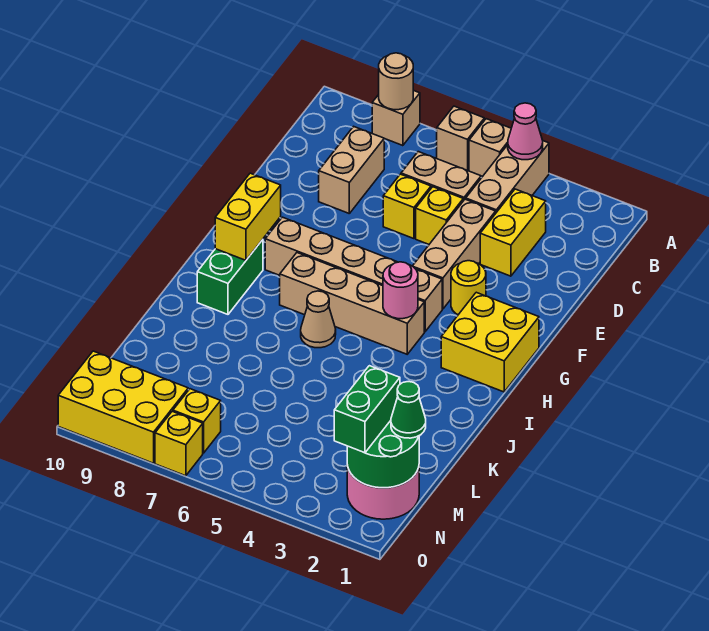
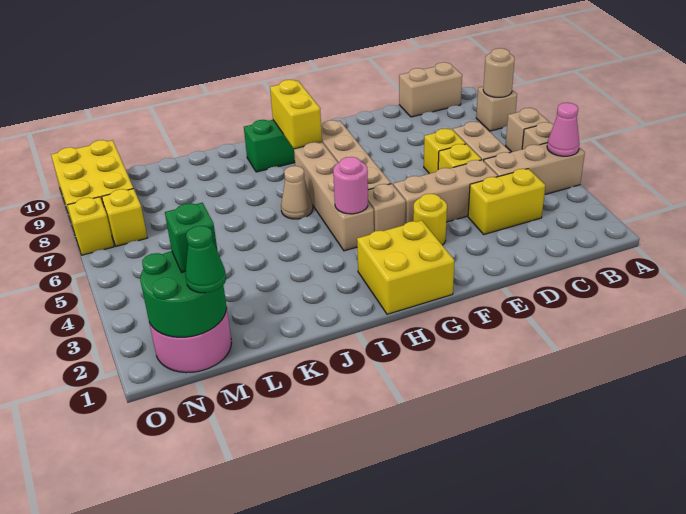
tan brick C8:D8 level 1 -> tan brick B10:C10 level 1
yellow brick G9:H9 level 2 -> yellow brick H8:H9 level 2
green brick M2:N2 level 3 -> green brick M2 level 3

